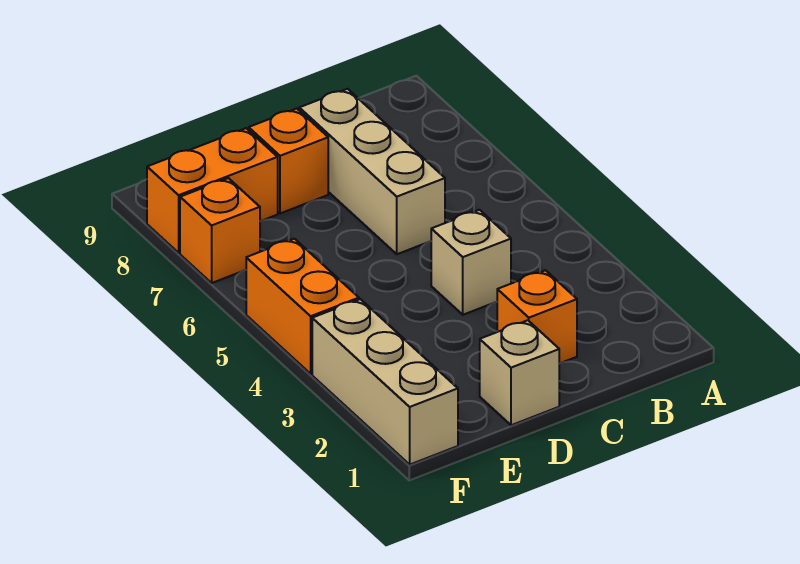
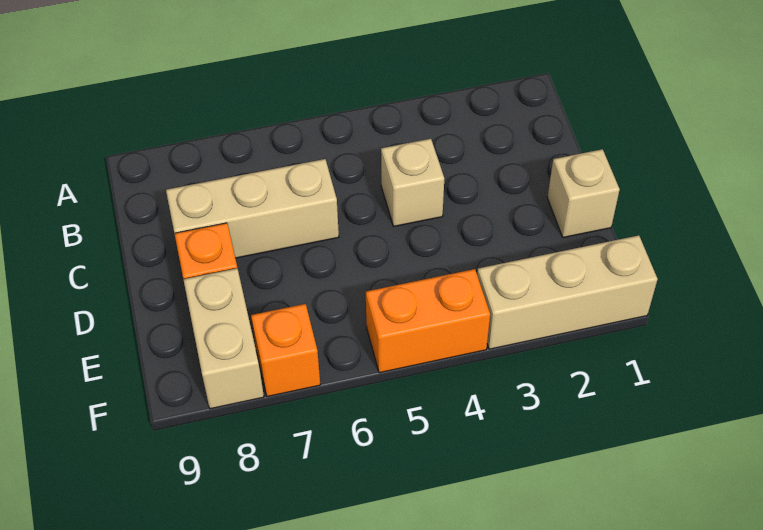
orange brick C2 level 1 -> none
orange brick E8:F8 level 1 -> tan brick E8:F8 level 1

